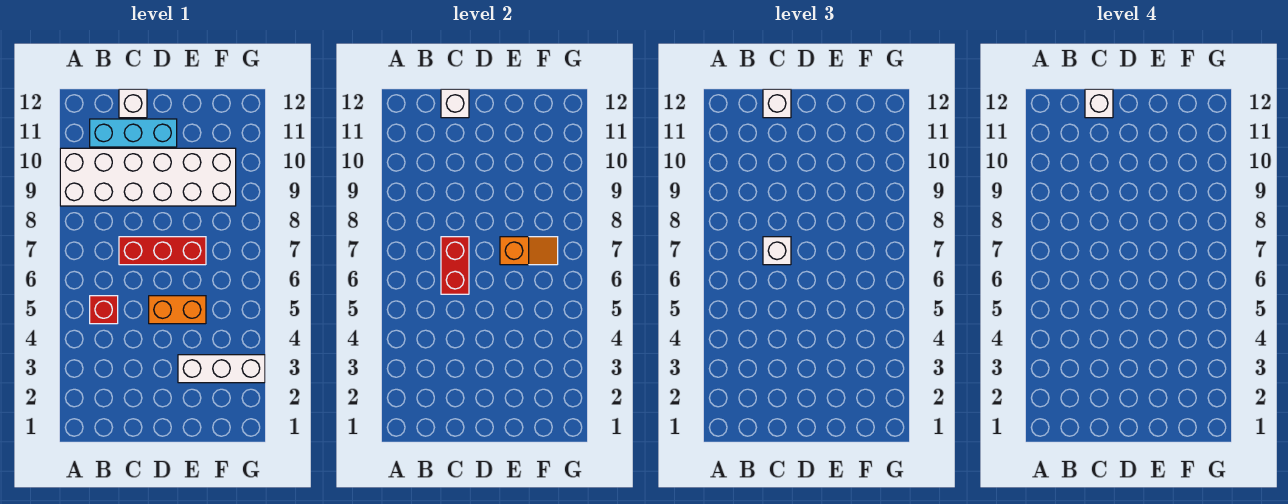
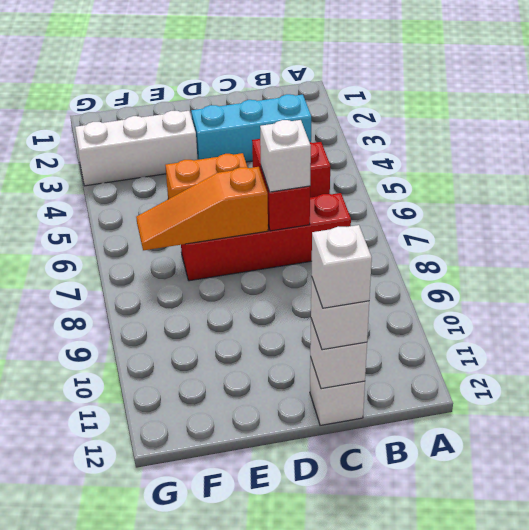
white brick A9:F10 level 1 -> none
cyan brick B11:D11 level 1 -> cyan brick B3:D3 level 1
red brick C7:E7 level 1 -> red brick B7:E7 level 1
orange slope E7:F7 level 2 top E -> orange slope D7:F7 level 2 top D

